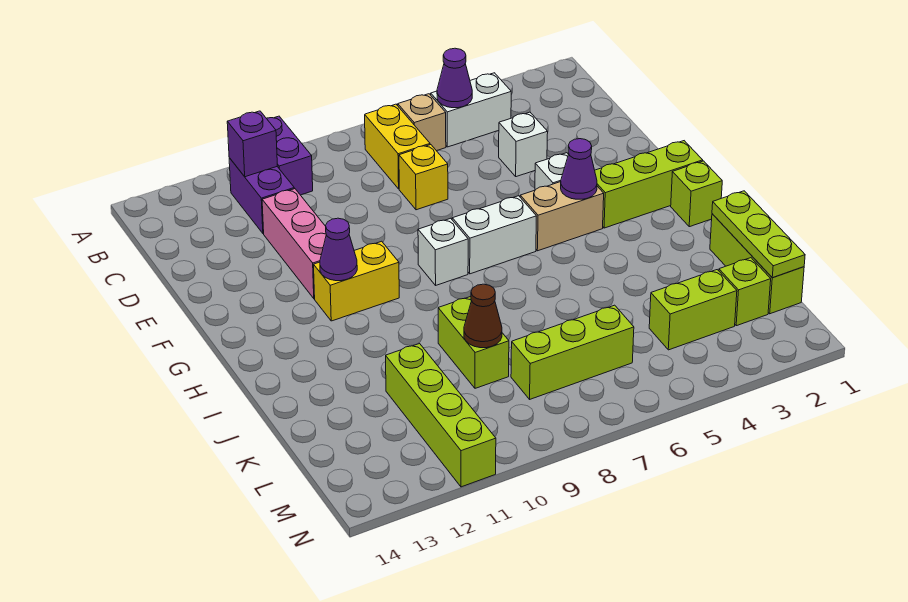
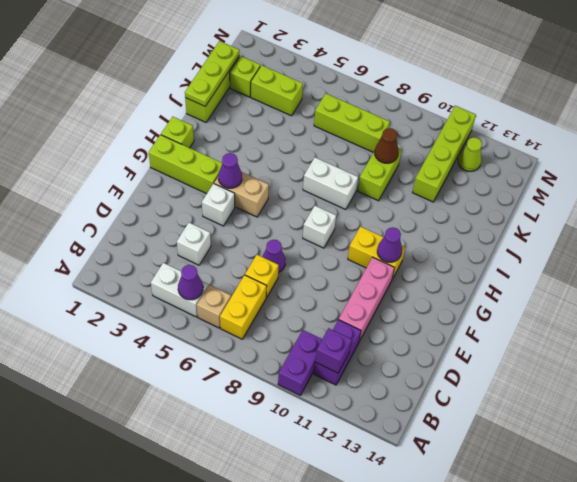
none -> purple cone E7 level 1
white brick G6:G7 level 1 -> white brick I7:I8 level 1
none -> lime cone M12 level 1

